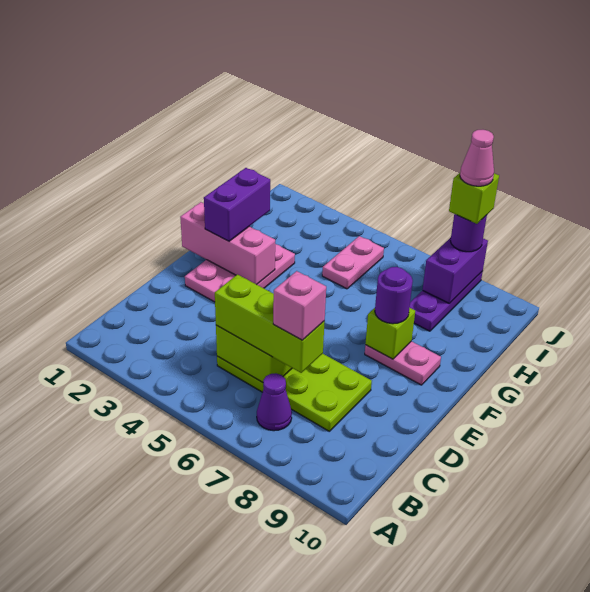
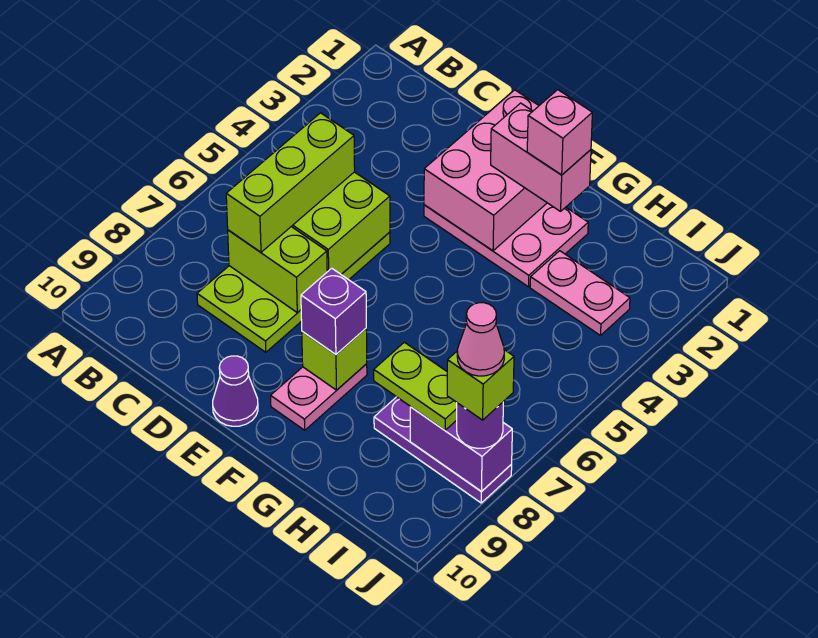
purple cone B7 level 1 -> purple cone E10 level 1
none -> lime brick C7:D7 level 2
pink brick C7 level 4 -> pink brick G2 level 4
pink brick F1:F3 level 2 -> pink brick E1:F3 level 2
purple brick F2:G2 level 3 -> pink brick F2:G2 level 3
purple round brick F8 level 3 -> purple brick F8 level 3
pink plate H5:I5 level 1 -> pink plate H3:I3 level 1
none -> lime plate H8:I8 level 3

